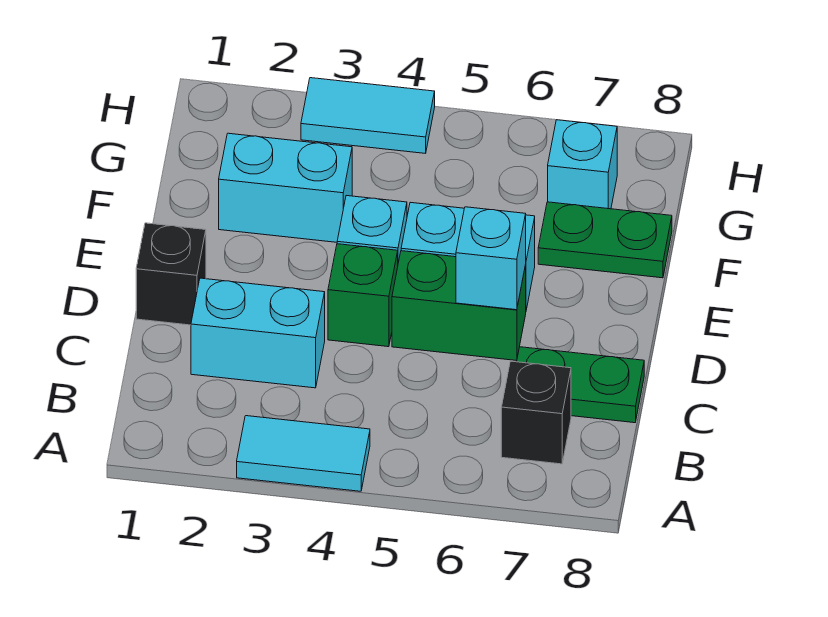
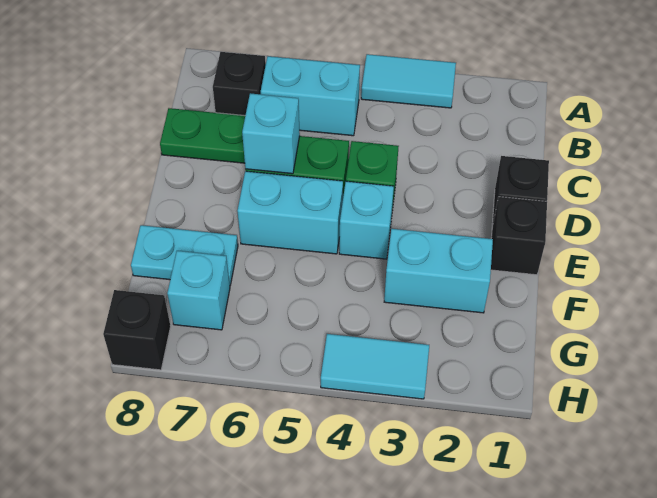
cyan brick C2:C3 level 1 -> cyan brick B5:B6 level 1
none -> black brick E1 level 1
green plate F7:F8 level 1 -> cyan plate F7:F8 level 1
none -> black brick H8 level 1

